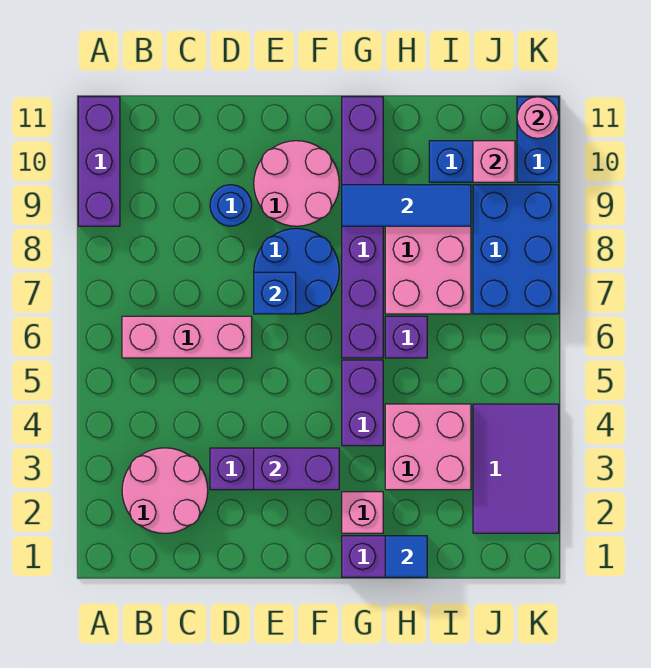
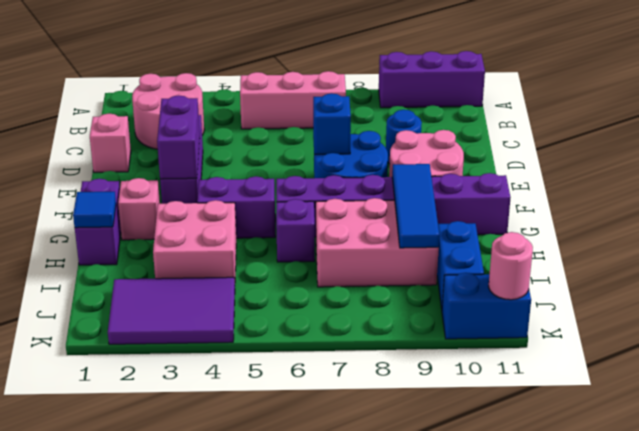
pink brick B6:D6 level 1 -> pink brick B5:B7 level 1
blue brick J7:K9 level 1 -> none
pink brick J10 level 2 -> pink brick D1 level 1

